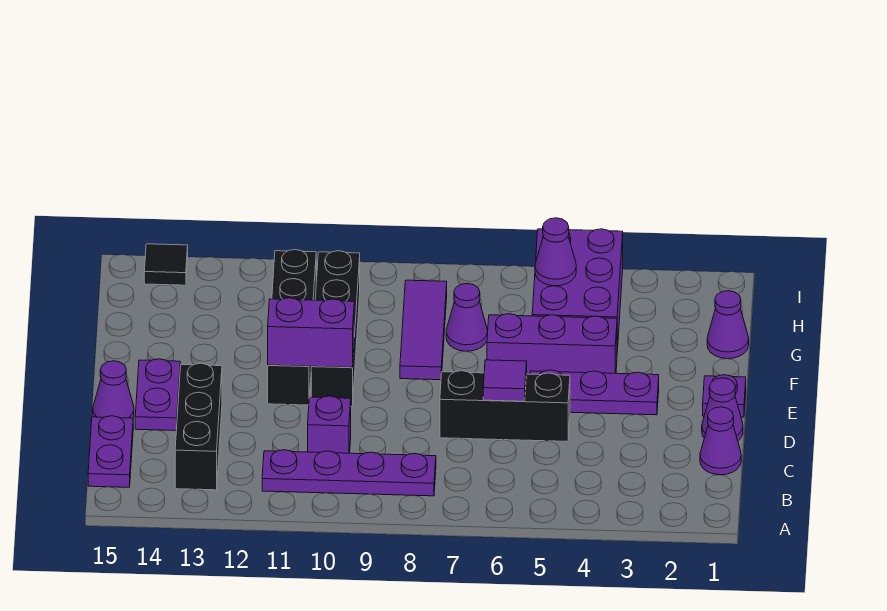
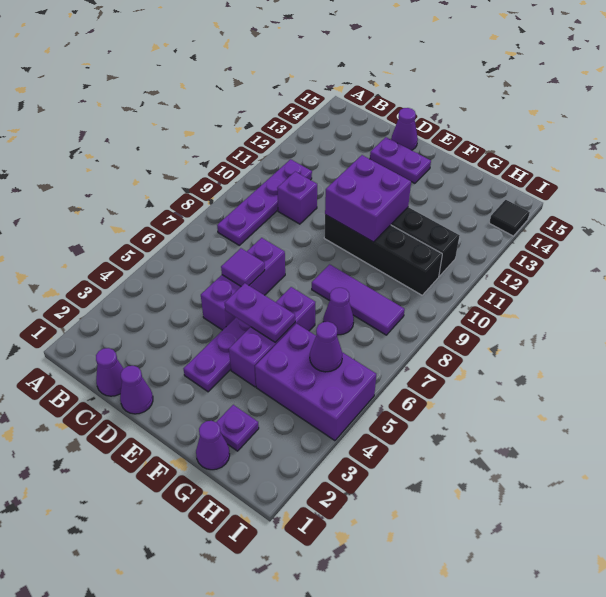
black brick B13:D13 level 1 -> none
purple plate B15:C15 level 1 -> purple plate E5:F5 level 2
black brick D5:D7 level 1 -> purple brick D5:D7 level 1
purple plate E1 level 1 -> purple plate G2 level 1
purple brick E10:E11 level 2 -> purple brick E10:F11 level 2

